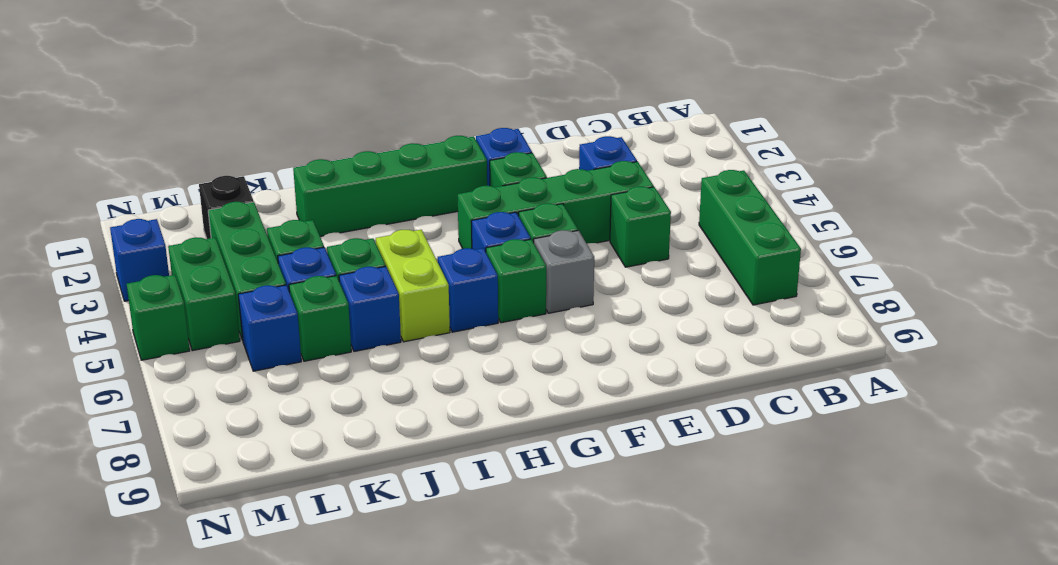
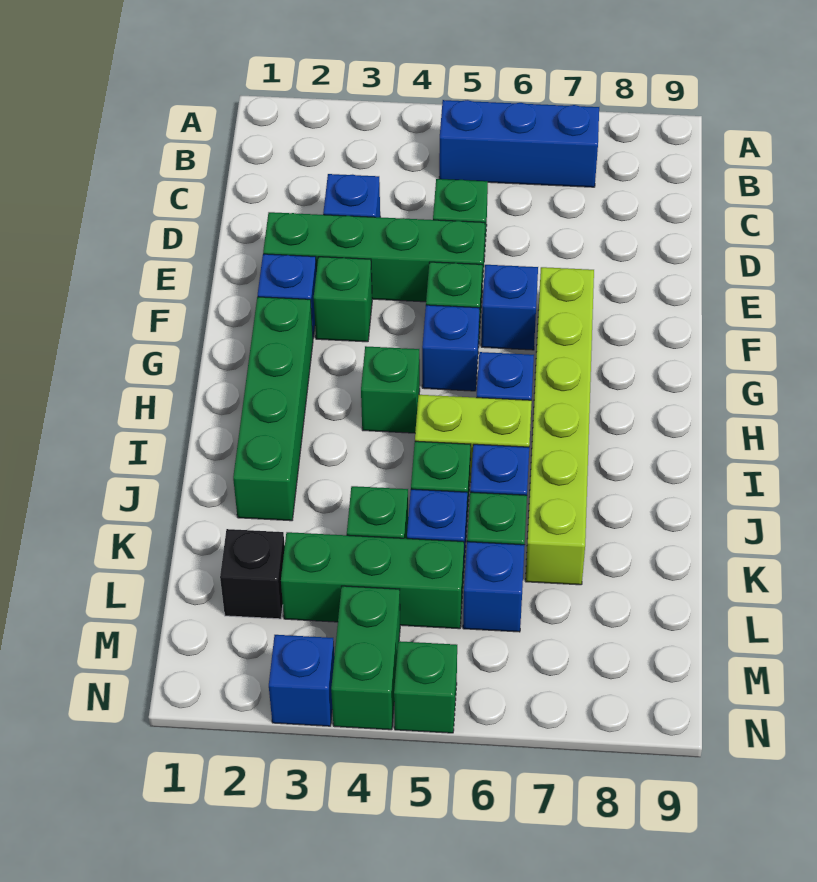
green brick B5:B7 level 1 -> blue brick B5:B7 level 1
green brick D4:G4 level 1 -> green brick E2:E5 level 1
grey brick F6 level 1 -> blue brick F6 level 1
none -> lime brick F7:K7 level 1
green brick G6 level 1 -> green brick H4 level 1
green brick M4:M5 level 1 -> green brick M4:N4 level 1

